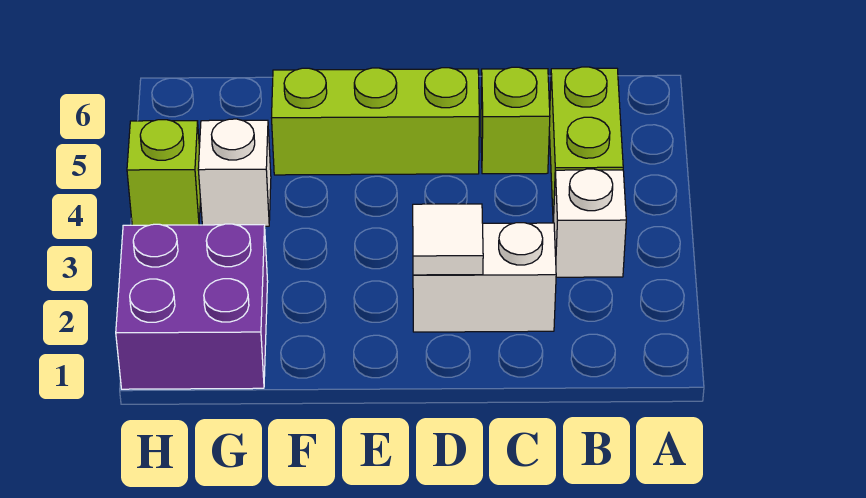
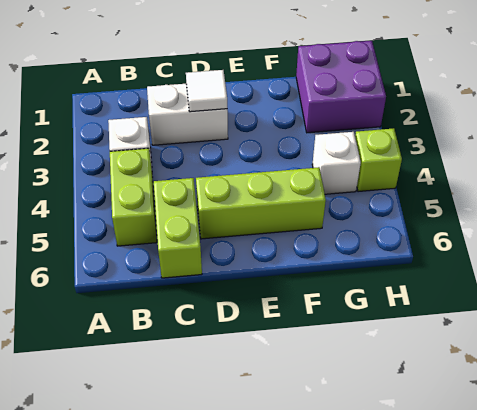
lime brick C5 level 1 -> lime brick C5:C6 level 1

